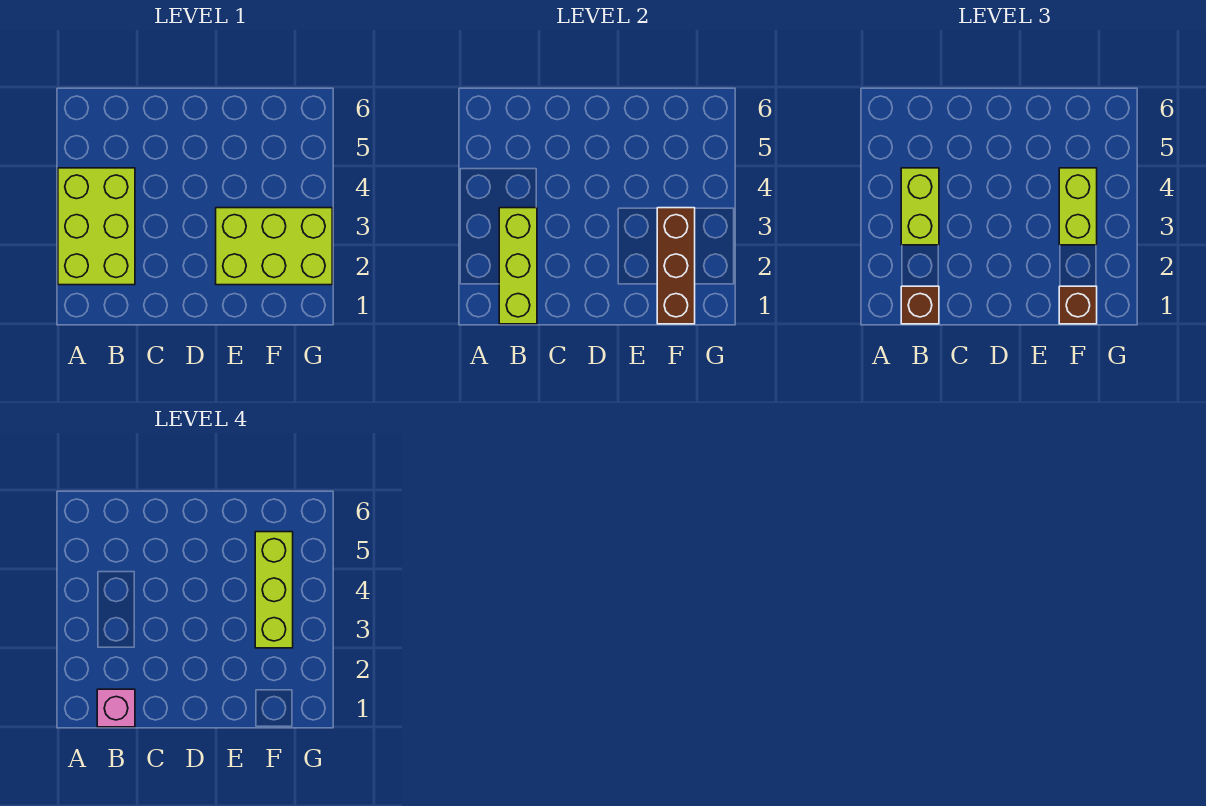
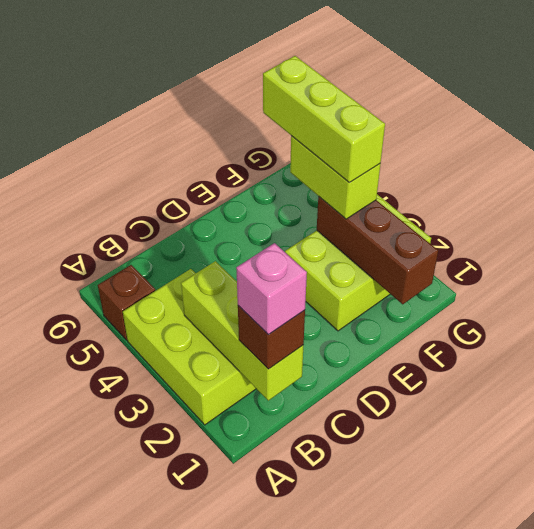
lime brick B3:B4 level 3 -> none
brown brick F1 level 3 -> brown brick A5 level 1

